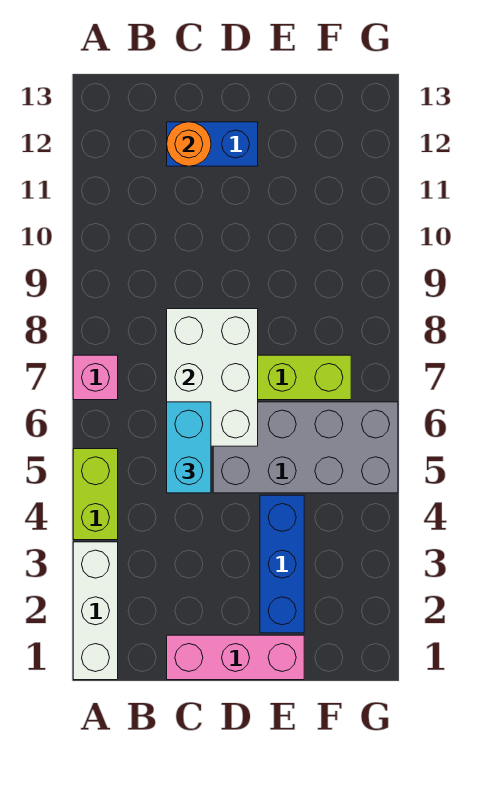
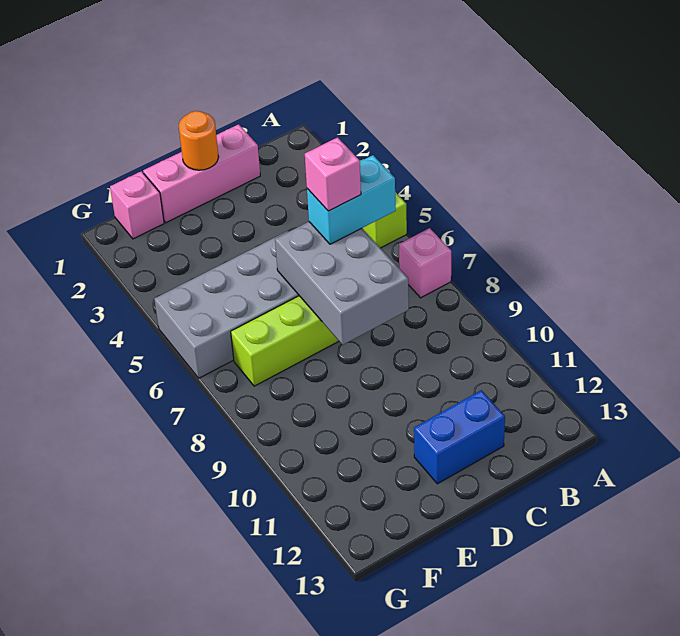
white brick A1:A3 level 1 -> none
cyan brick C5:C6 level 3 -> cyan brick B6:C6 level 3
white brick C6:D8 level 2 -> grey brick C6:D8 level 2
none -> pink brick C6 level 4
orange round brick C12 level 2 -> orange round brick D1 level 2
blue brick E2:E4 level 1 -> none
none -> pink brick F1 level 1

